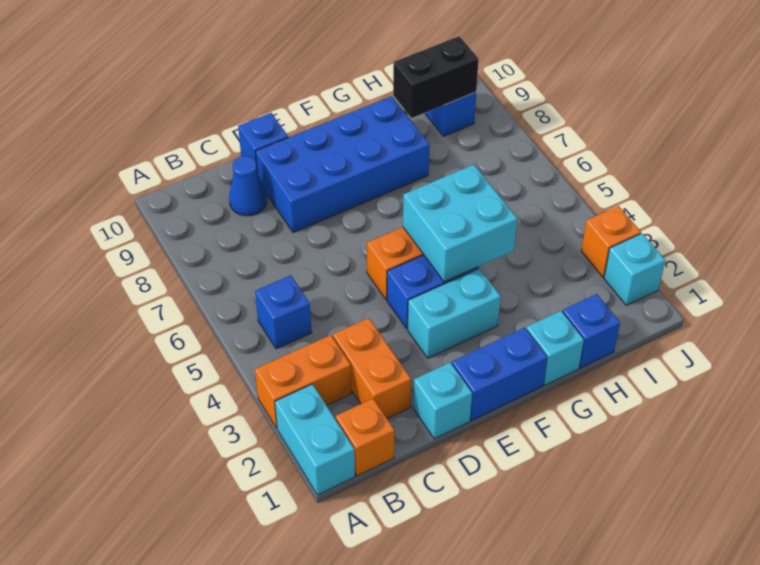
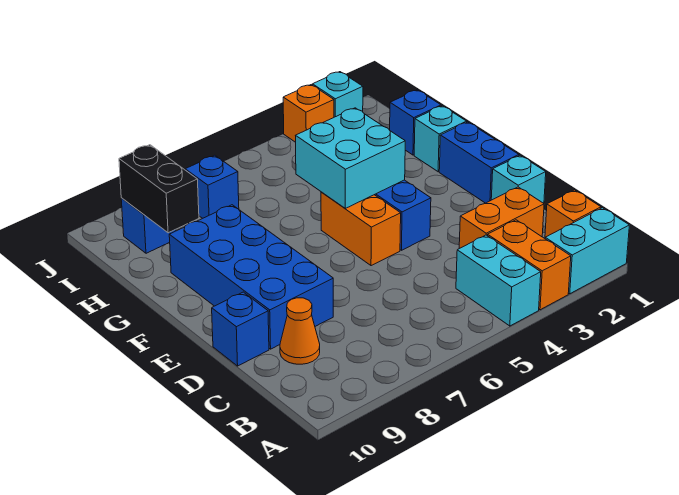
blue brick B5 level 1 -> blue brick I7 level 1
blue cone C9 level 1 -> orange cone C9 level 1
cyan brick E3:F3 level 1 -> cyan brick A4:B4 level 1

